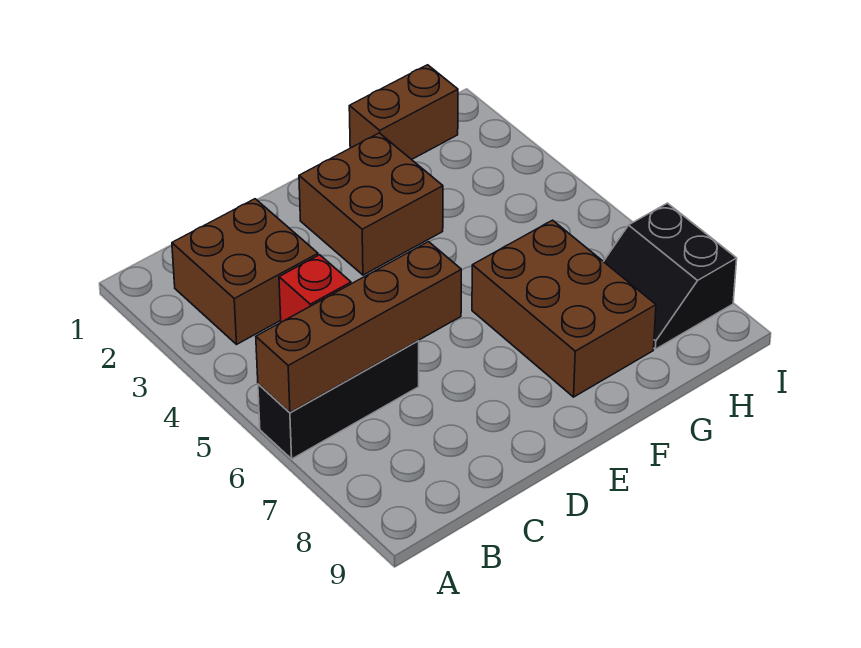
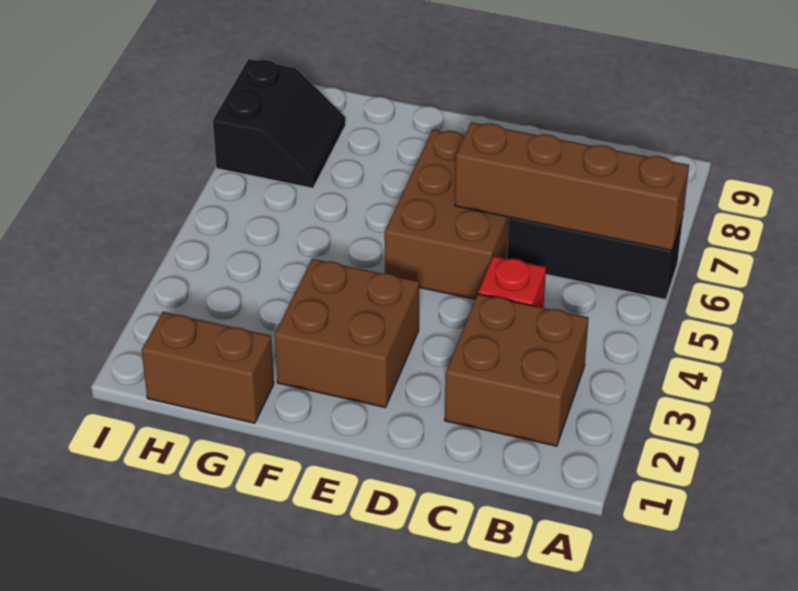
brown brick F6:G8 level 1 -> brown brick D5:E7 level 1

